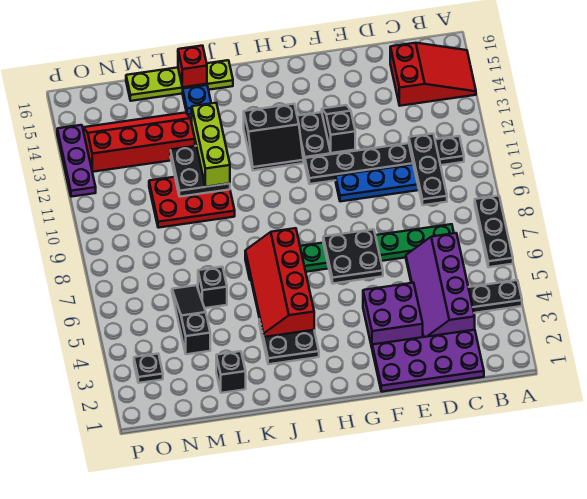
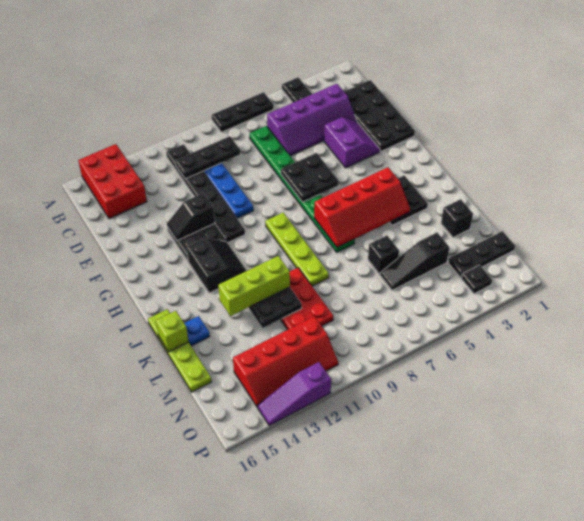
red slope A14:C15 level 1 top C -> red brick A14:C15 level 1
purple plate C1:F2 level 1 -> black plate C1:F2 level 1
purple brick E3:F4 level 1 -> purple slope E3:F4 level 1 top 4
none -> lime plate H9:K9 level 1
red brick K16 level 2 -> lime brick K16 level 2
red slope L13:O14 level 1 top 13 -> red slope N11:O14 level 1 top N
none -> black plate N1:N3 level 1
purple plate P12:P14 level 1 -> purple slope P12:P14 level 1 top 12

